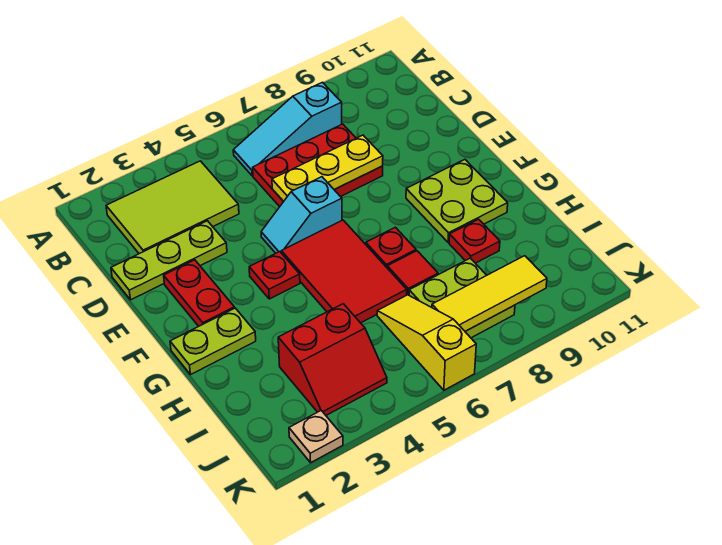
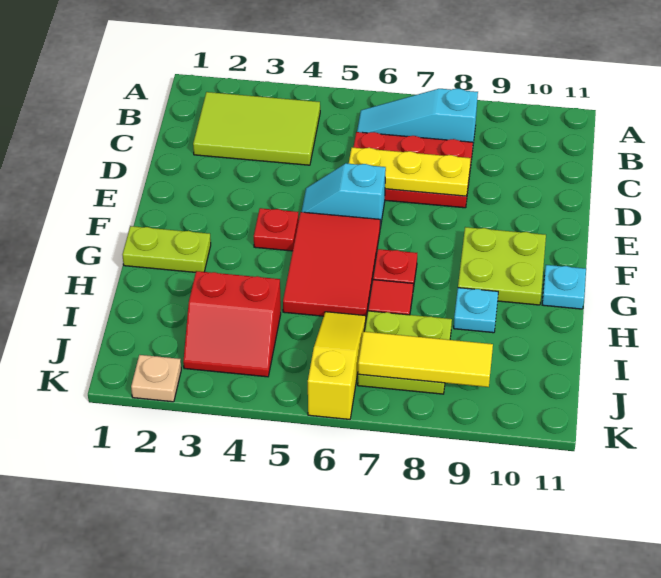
lime plate D1:D3 level 1 -> none
red plate E2:F2 level 1 -> none
none -> cyan plate G11 level 1
red plate H9 level 1 -> cyan plate H9 level 1

